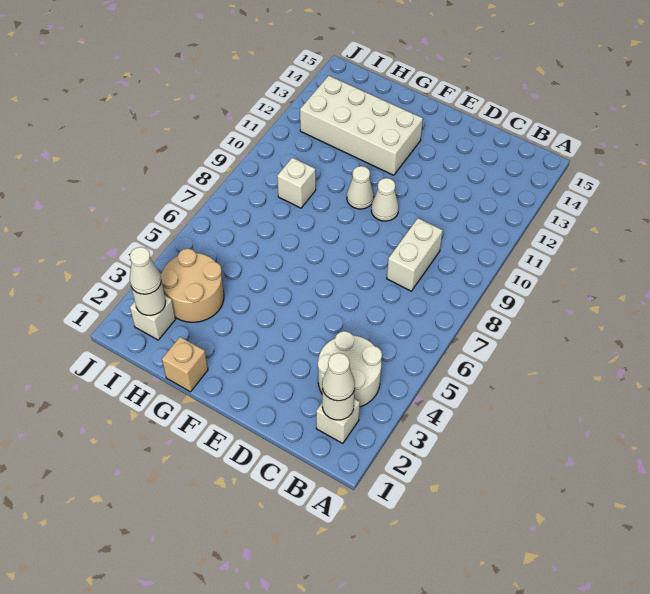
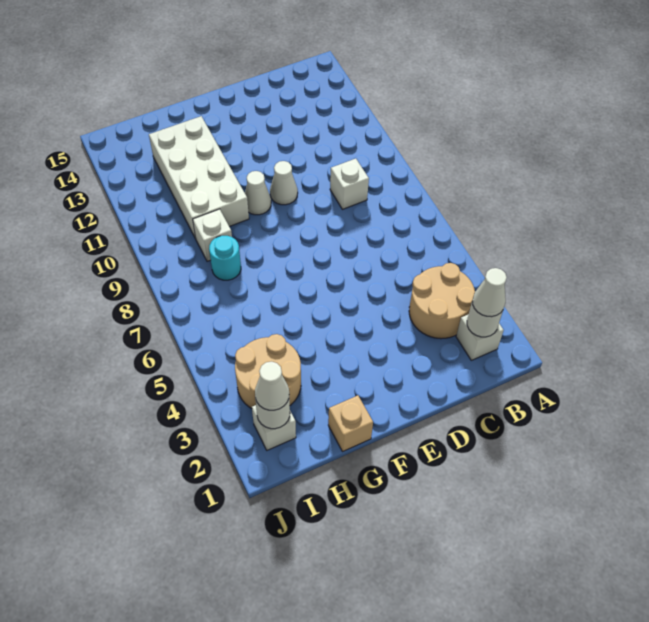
white round brick B3:C4 level 1 -> tan round brick B3:C4 level 1
white brick C8:C9 level 1 -> white brick C9 level 1
white brick F12:I13 level 1 -> white brick G10:H13 level 1
none -> cyan round brick H8 level 1

